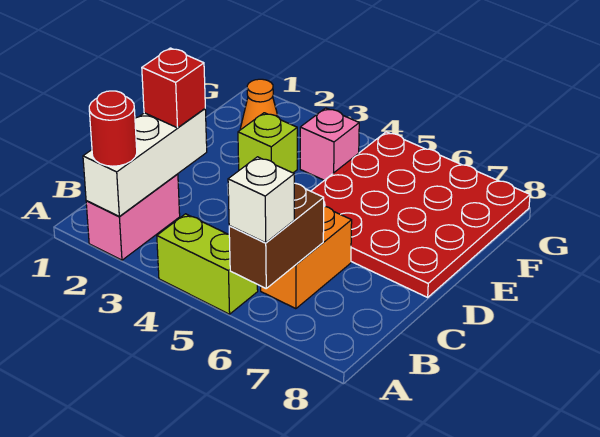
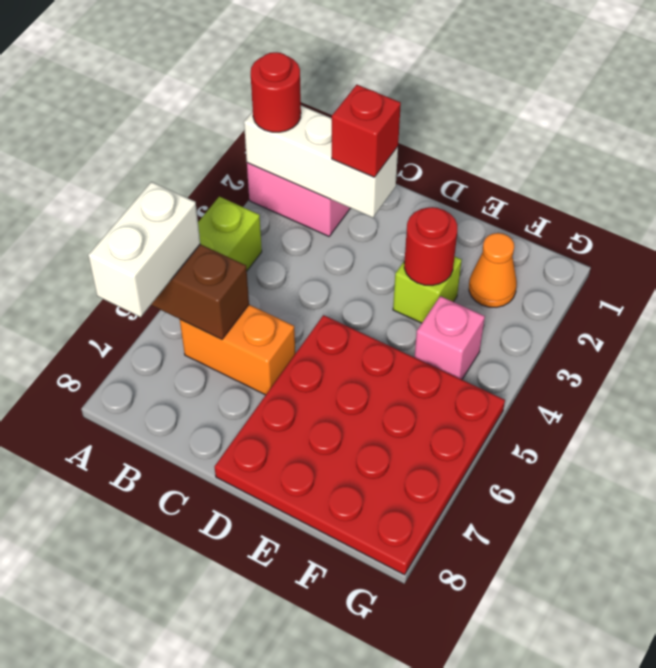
white brick A6 level 3 -> white brick A6:A7 level 3
none -> red round brick E3 level 2

